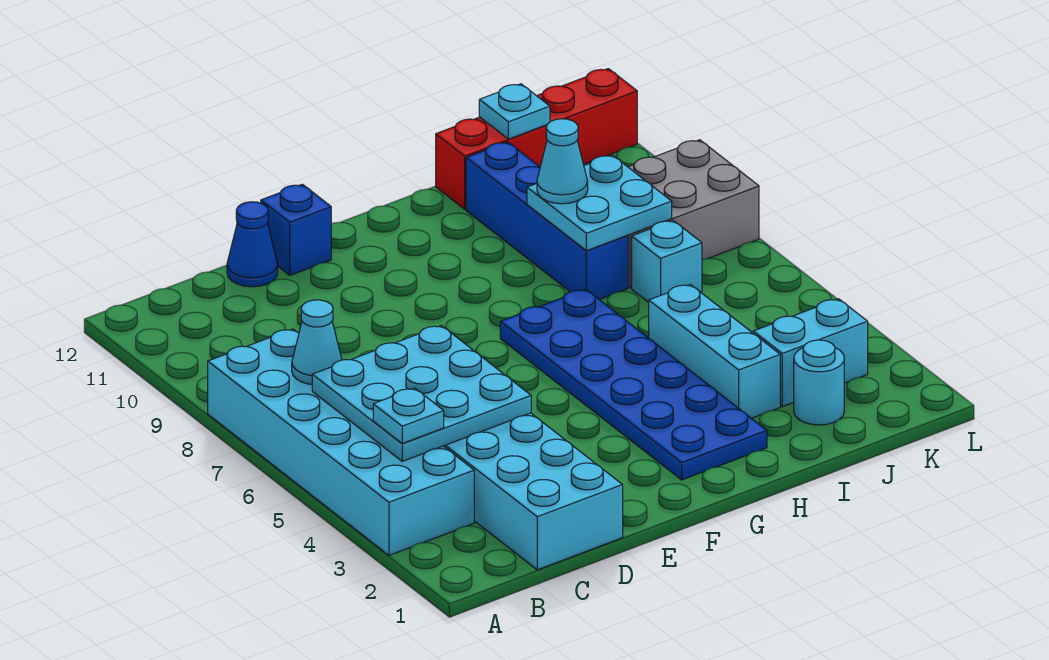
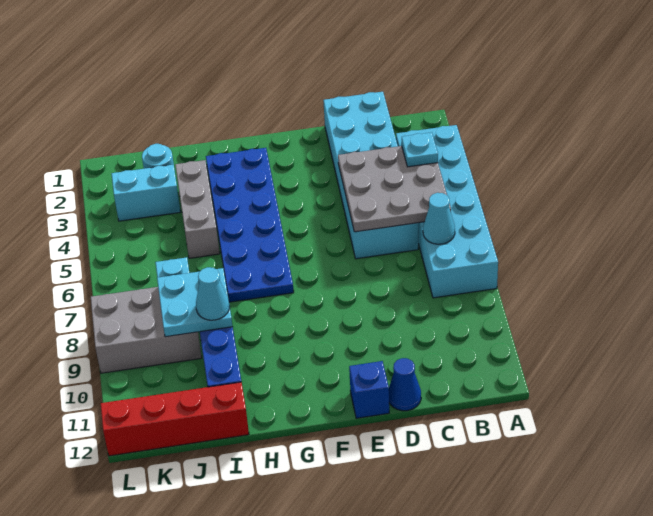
cyan plate B4:D6 level 2 -> grey plate B4:D6 level 2
cyan brick I3:I5 level 1 -> grey brick I3:I5 level 1
cyan plate J12 level 2 -> none

